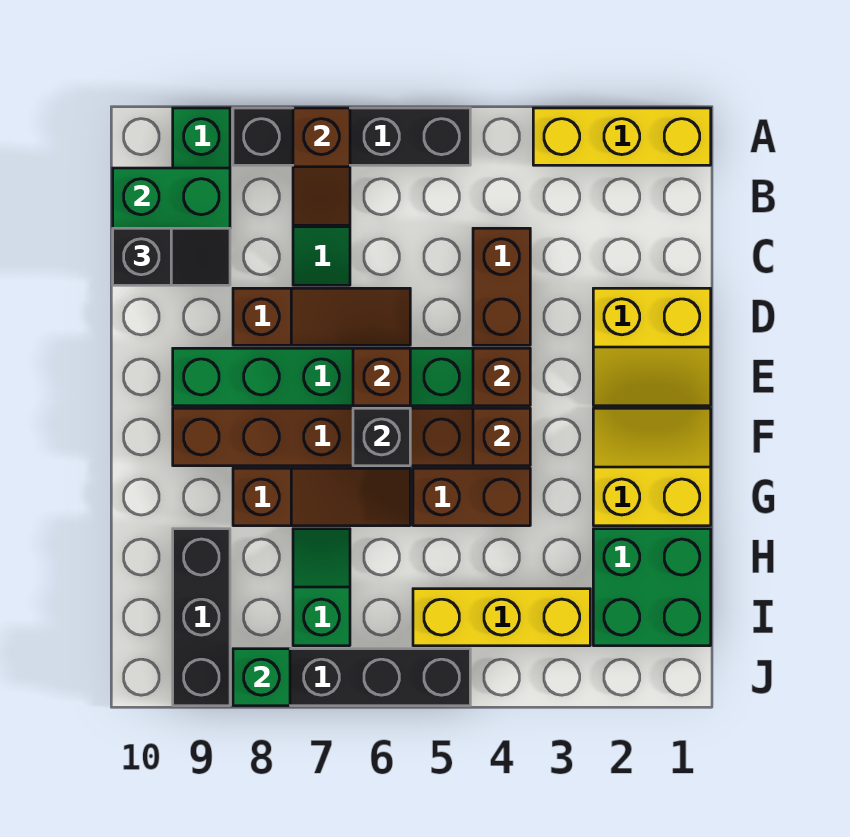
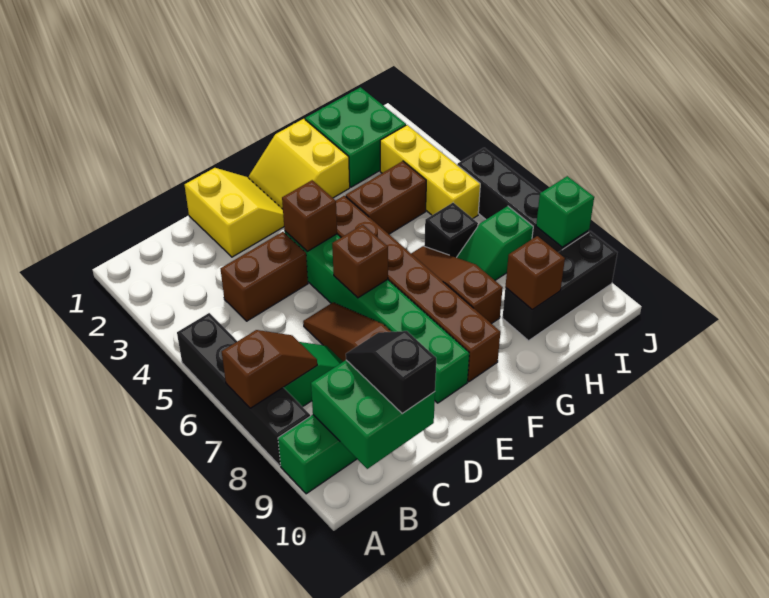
yellow brick A1:A3 level 1 -> none
brown brick F4 level 2 -> brown brick H9 level 2
black brick F6 level 2 -> black brick H6 level 1
brown brick G4:G5 level 1 -> brown brick G4:H4 level 1

